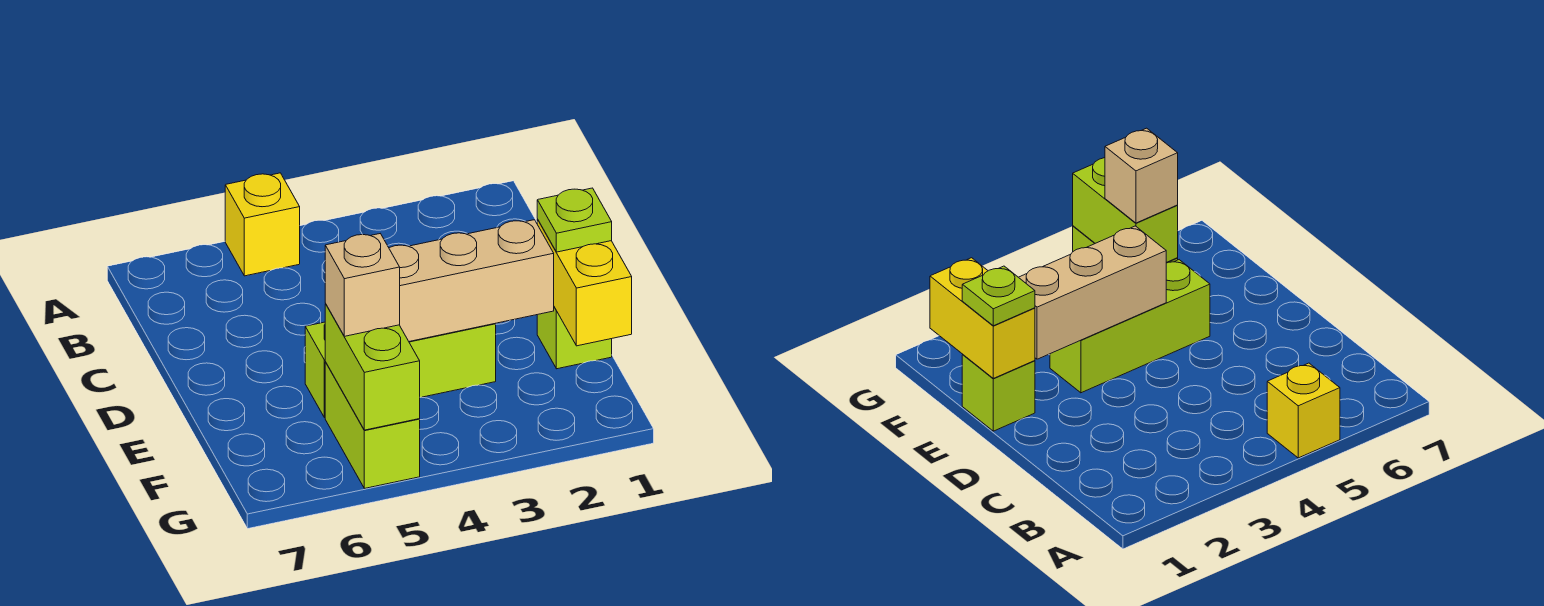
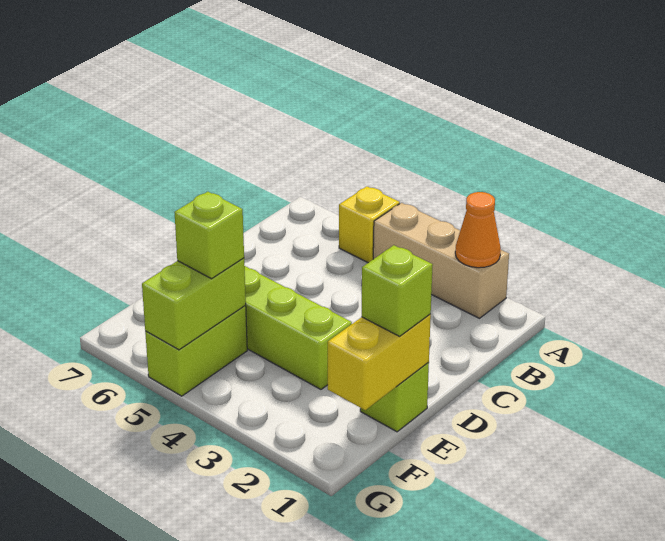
none -> orange cone A2 level 2
lime plate E1 level 3 -> lime brick E1 level 3
tan brick E2:E4 level 2 -> tan brick A2:A4 level 1
tan brick F5 level 3 -> lime brick F5 level 3

